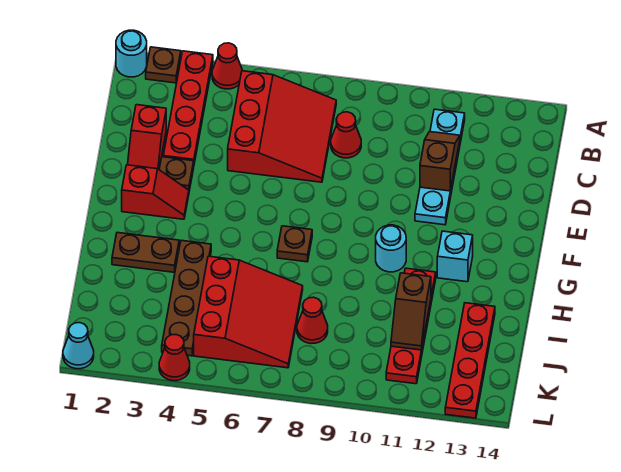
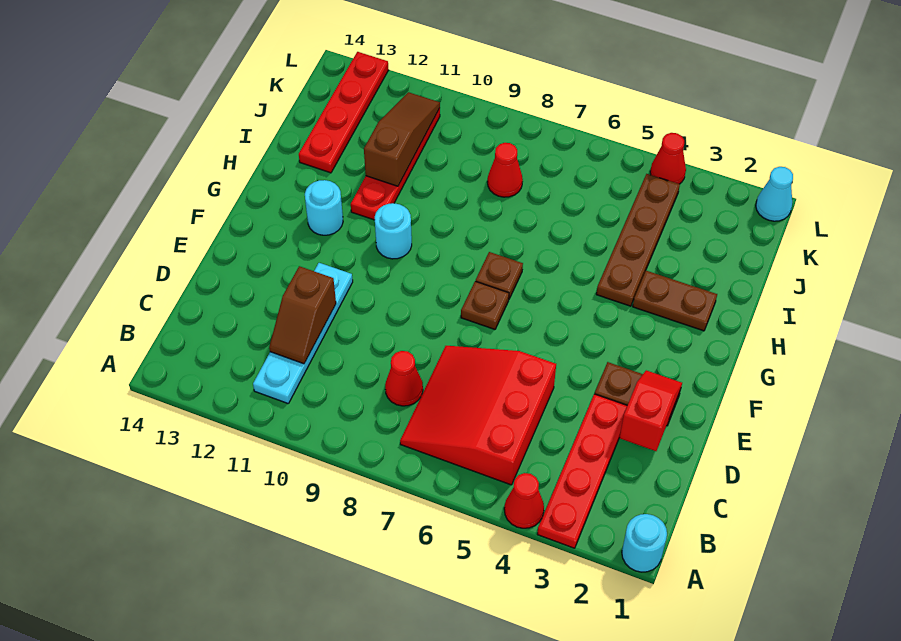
brown plate A2 level 1 -> brown plate F7 level 1
red slope F2:F3 level 1 top 2 -> none
cyan brick G12 level 1 -> cyan round brick G12 level 1
red slope I5:K7 level 1 top 5 -> none
brown slope I11:J11 level 2 top I -> brown slope I11:K11 level 2 top I

